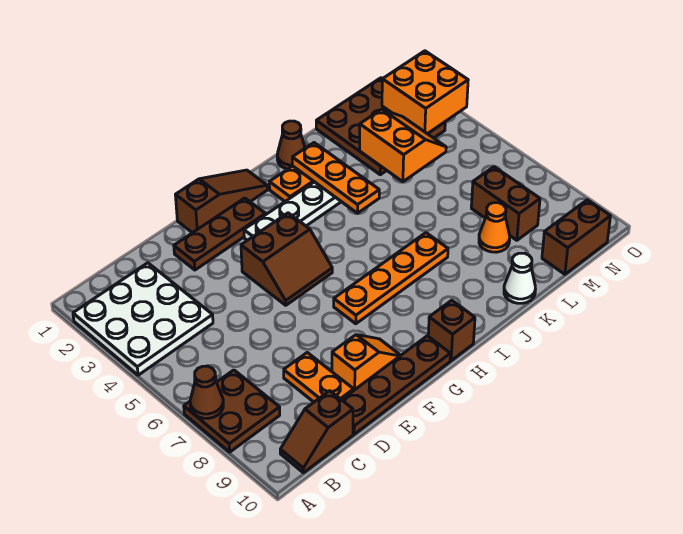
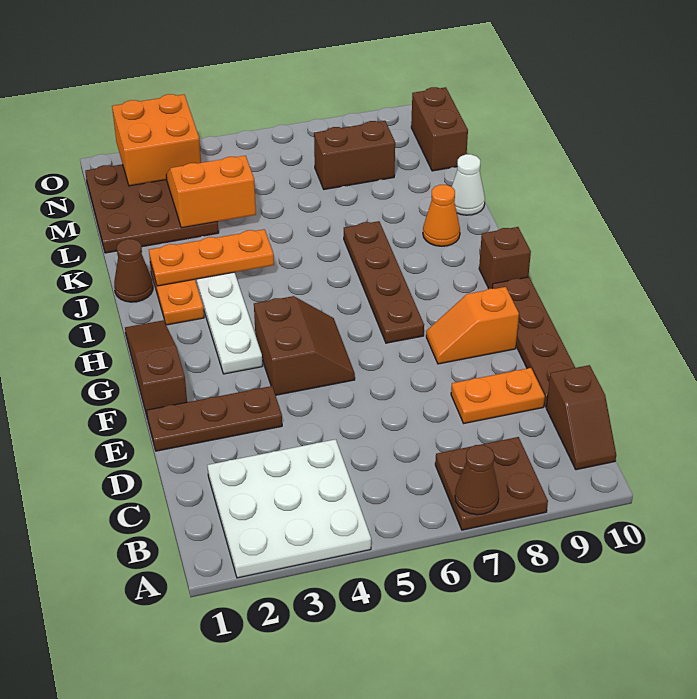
brown plate E2:G2 level 1 -> brown plate E1:E3 level 1
orange slope E9:F9 level 1 top E -> orange slope F8:F9 level 1 top 9
orange plate G7:J7 level 1 -> brown plate G7:J7 level 1
orange cone L8 level 1 -> orange cone J9 level 1

